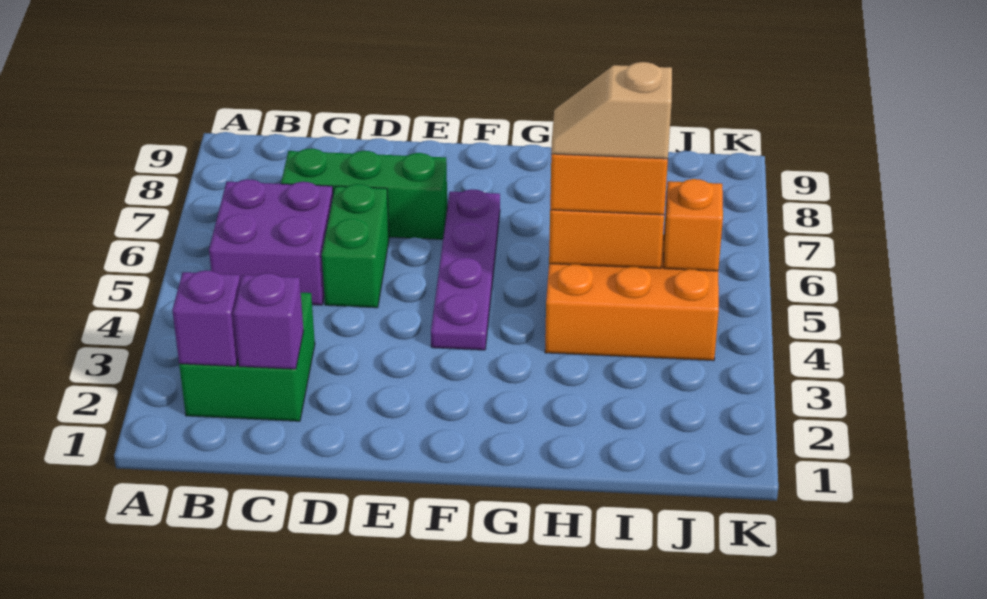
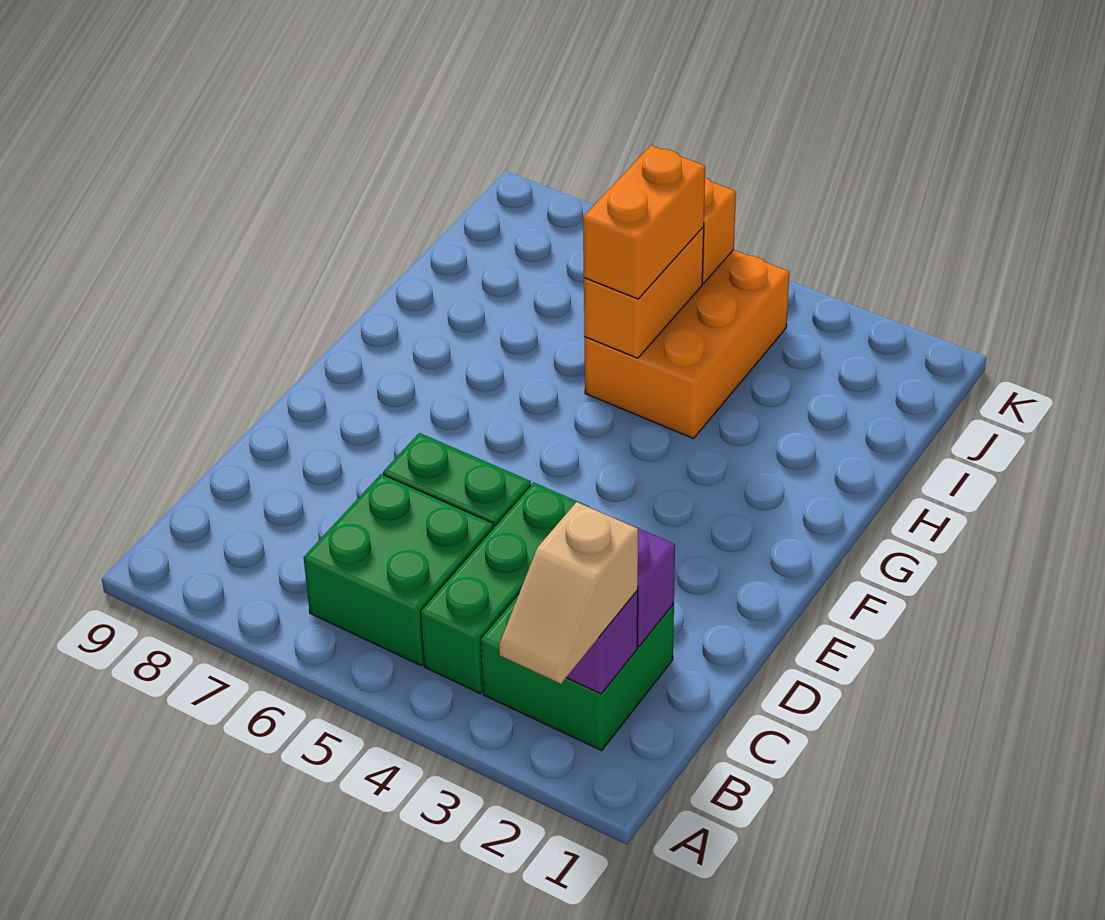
purple brick B5:C6 level 1 -> green brick B5:C6 level 1
green brick C7:E7 level 1 -> green brick B4:D4 level 1
purple plate F4:F7 level 1 -> none
tan slope H5:I5 level 4 top I -> tan slope A2:B2 level 3 top B

